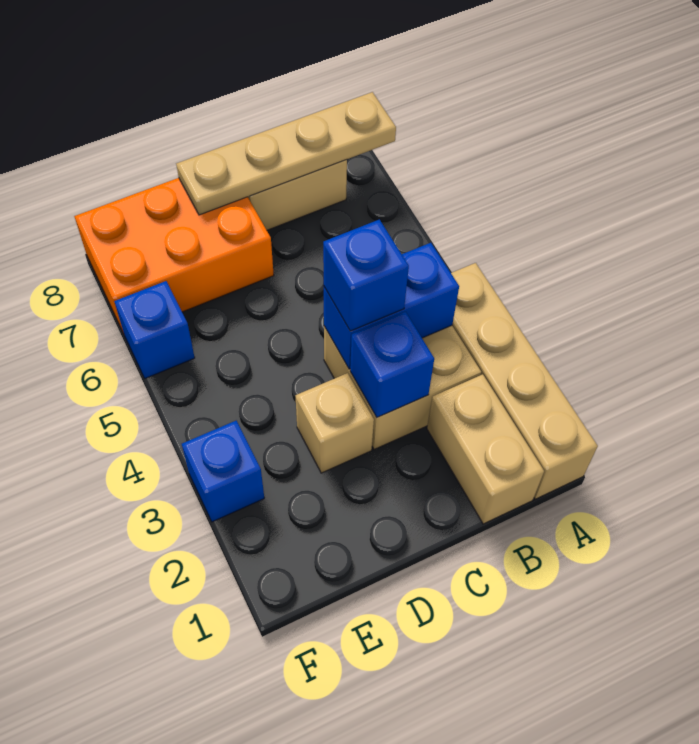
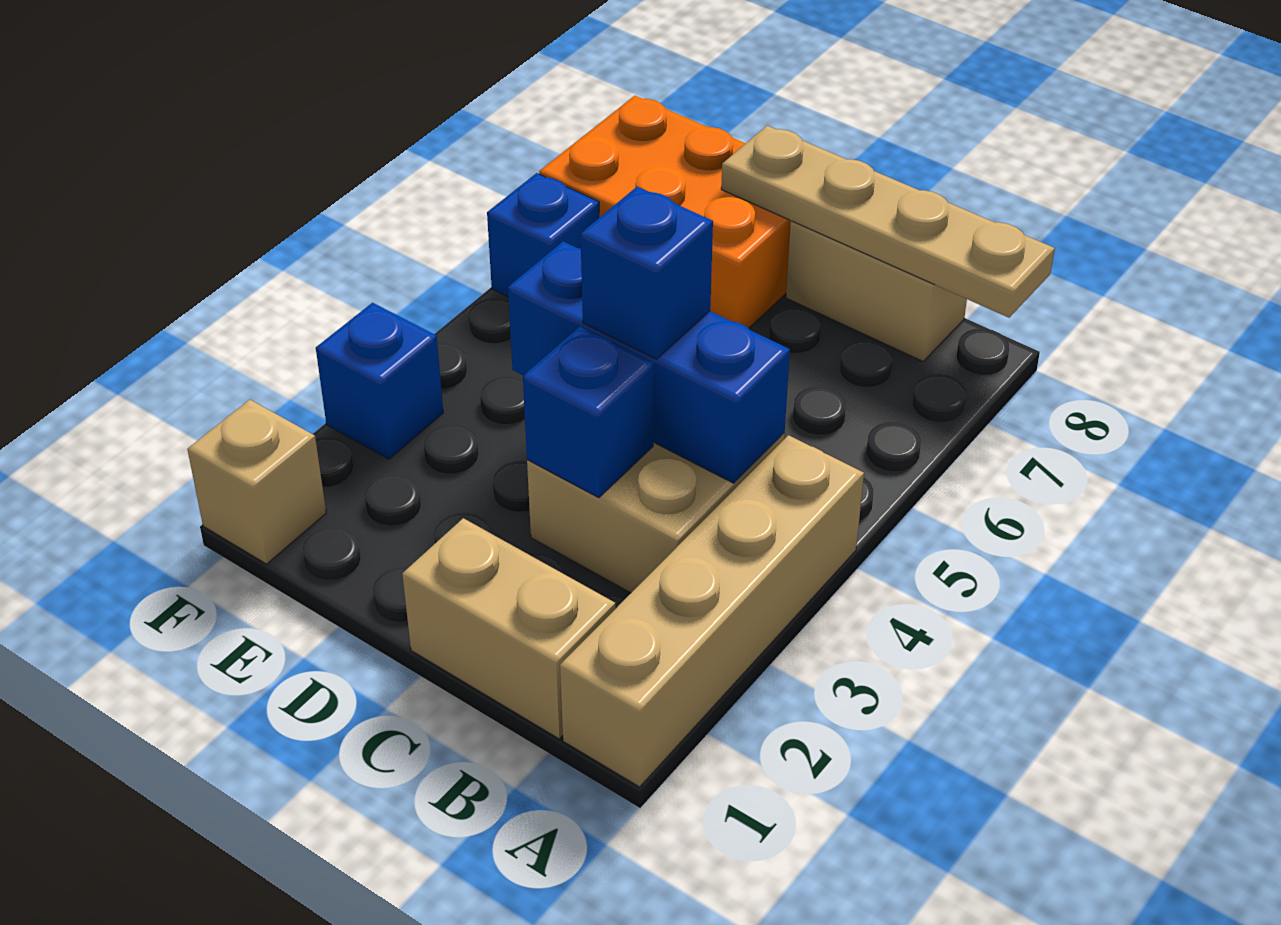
tan brick B1:B2 level 1 -> tan brick B1:C1 level 1
blue brick B4:C4 level 2 -> blue brick B4:D4 level 2
tan brick D3 level 1 -> tan brick F1 level 1

